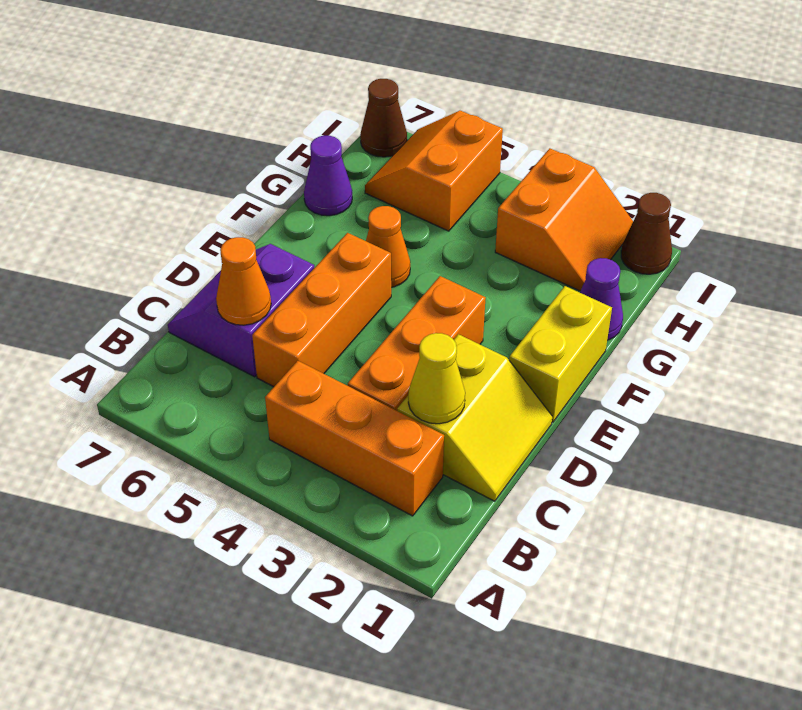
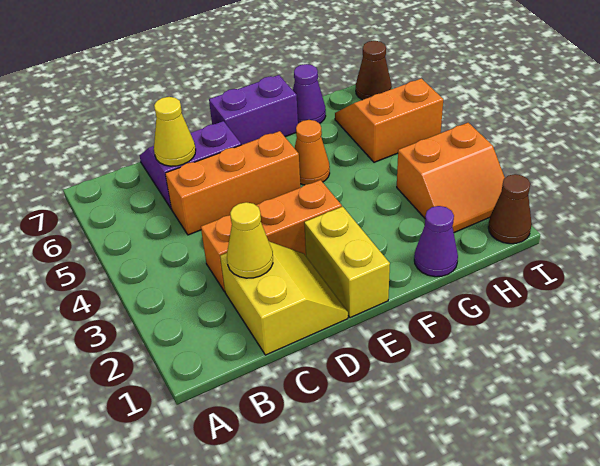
orange brick B2:B4 level 1 -> none
yellow slope C1:D2 level 1 top 2 -> yellow slope C1:D2 level 1 top C
orange cone C6 level 2 -> yellow cone C6 level 2
yellow brick E1:F1 level 1 -> yellow brick E1:E2 level 1
none -> purple brick E7:F7 level 1

